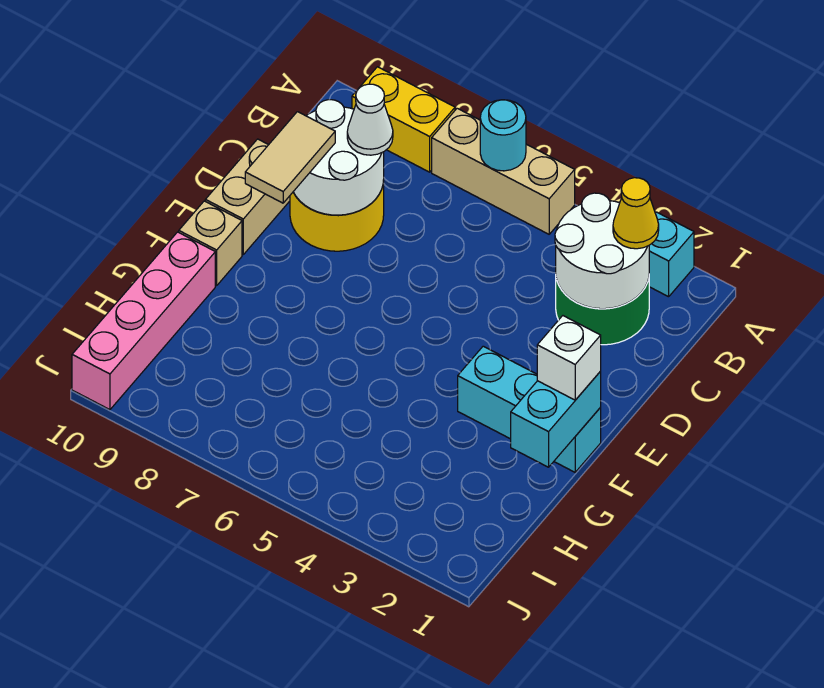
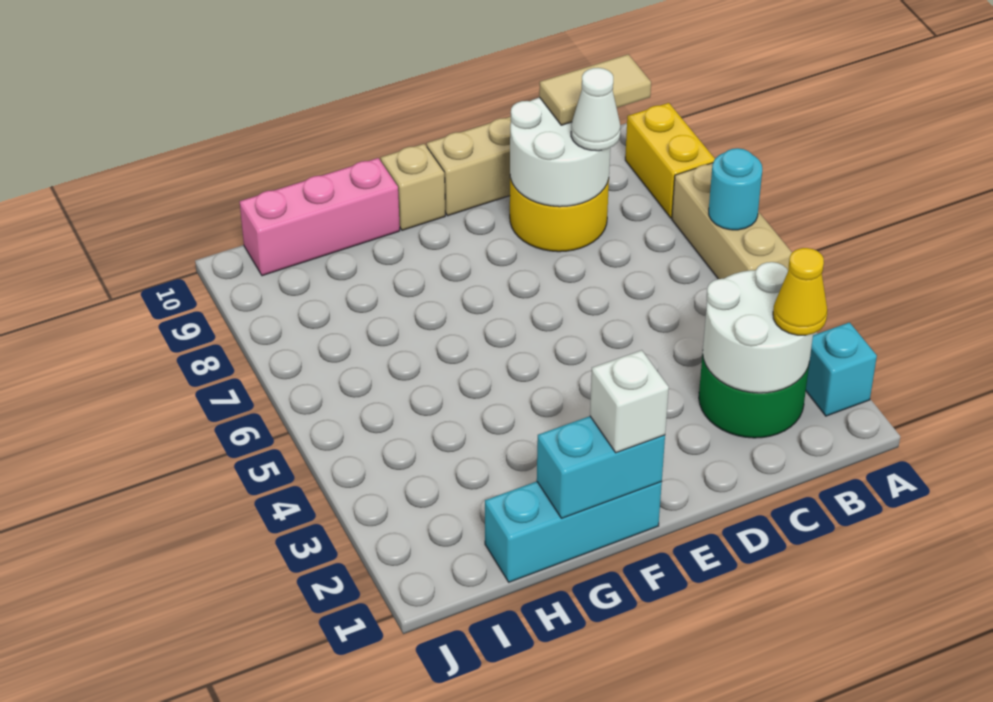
tan tile D9:E9 level 3 -> tan tile B9:C9 level 3
cyan brick F1:F3 level 1 -> cyan brick F1:H1 level 1
pink brick G10:J10 level 1 -> pink brick G10:I10 level 1

